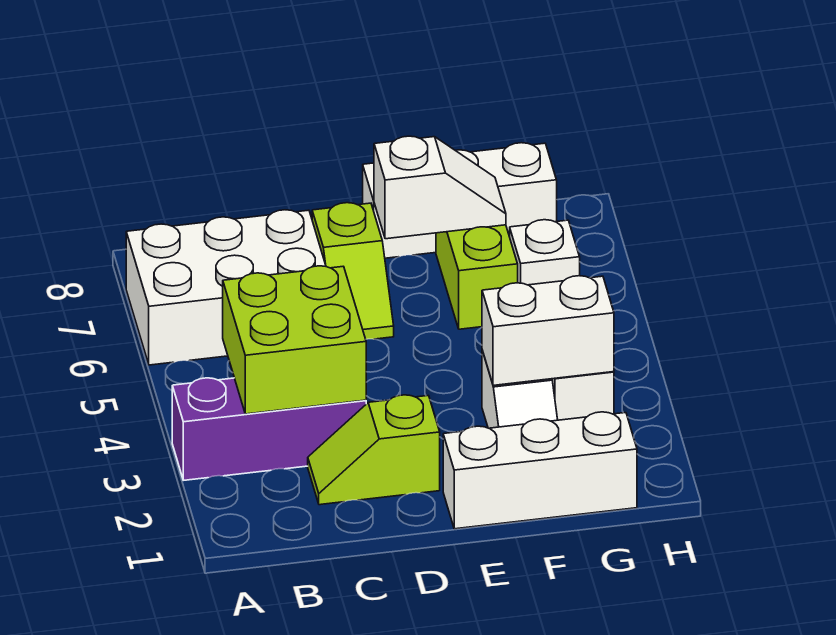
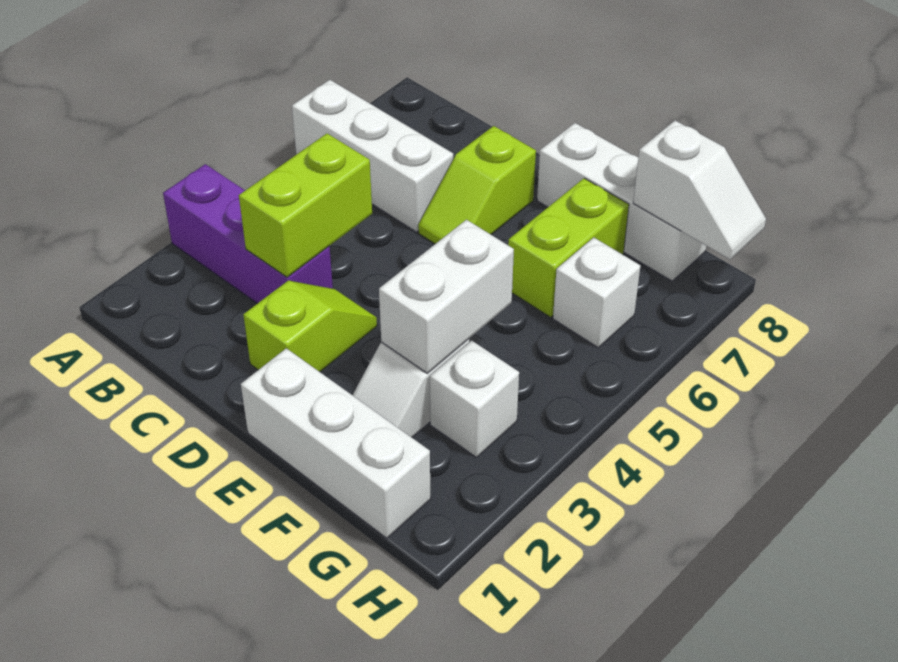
white brick A6:C7 level 1 -> white brick A6:C6 level 1
lime brick B3:C4 level 2 -> lime brick C3:C4 level 2
lime slope C2:D2 level 1 top D -> lime slope D2:D3 level 1 top 2
white slope E7:F7 level 2 top E -> white slope G8:H8 level 2 top G
white brick F3:G3 level 2 -> white brick F3:F4 level 2

